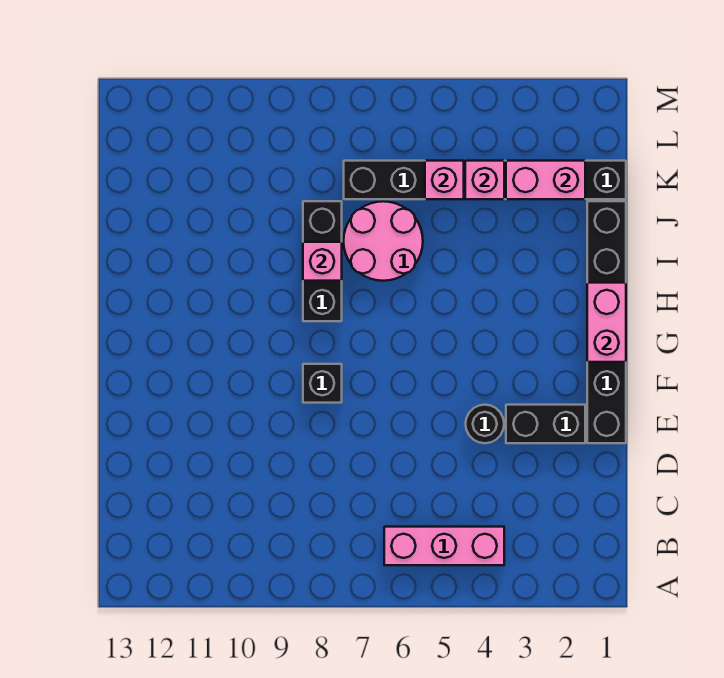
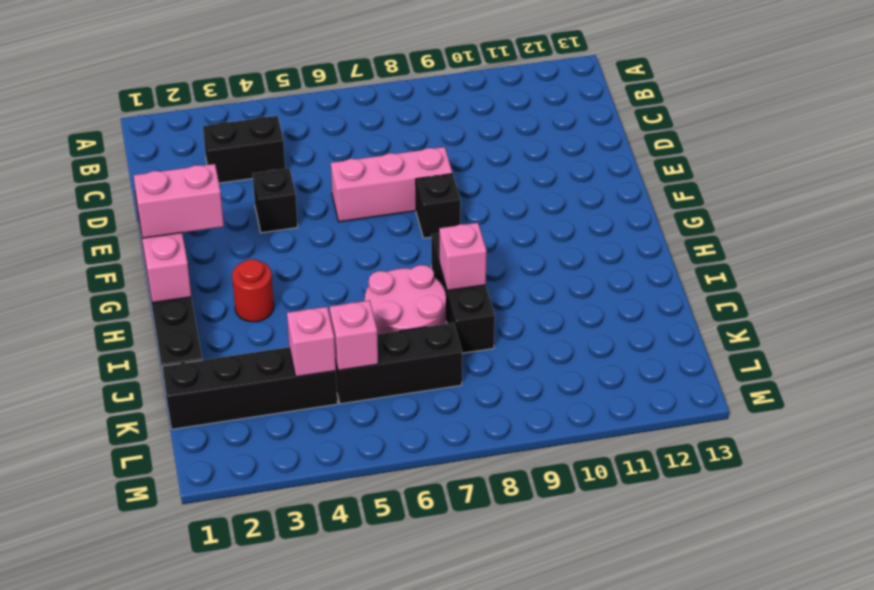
pink brick B4:B6 level 1 -> pink brick E6:E8 level 1
black brick E2:E3 level 1 -> black brick C3:C4 level 1
black round brick E4 level 1 -> black brick E4 level 1
none -> red round brick H3 level 1
pink brick K2:K3 level 2 -> pink brick G1:G2 level 3

